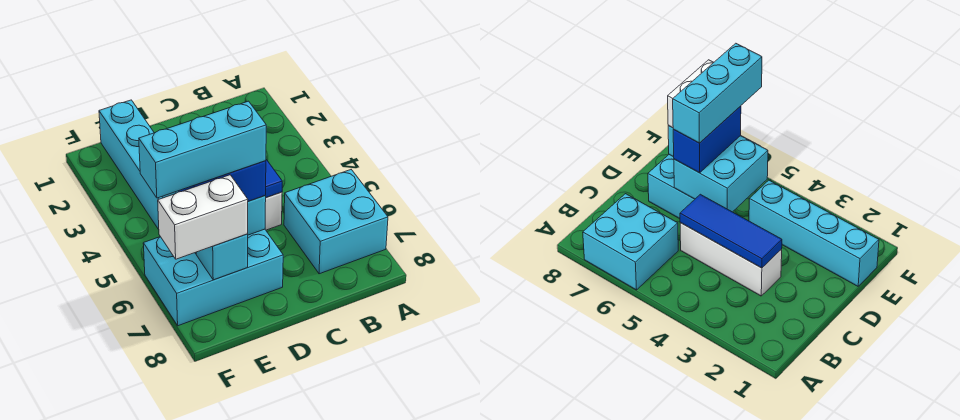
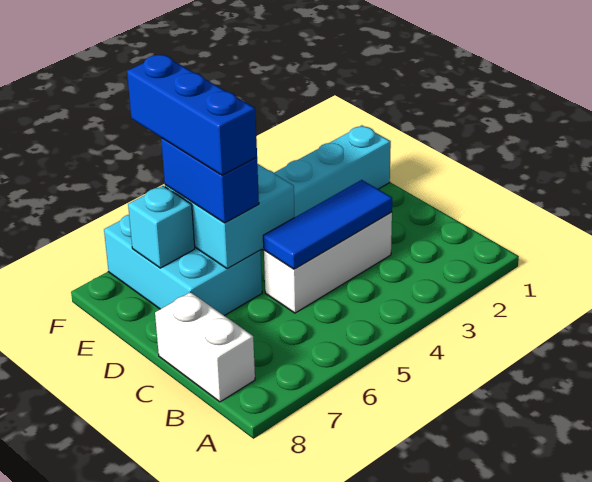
cyan brick A6:B7 level 1 -> none
cyan brick D6:F6 level 4 -> blue brick D6:F6 level 4
white brick E7:F7 level 3 -> white brick B8:C8 level 1

